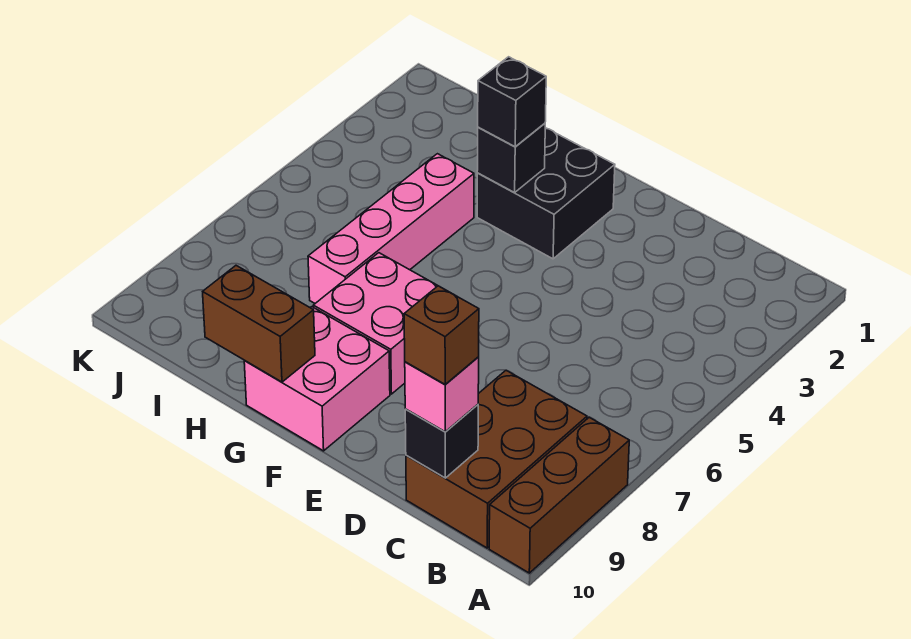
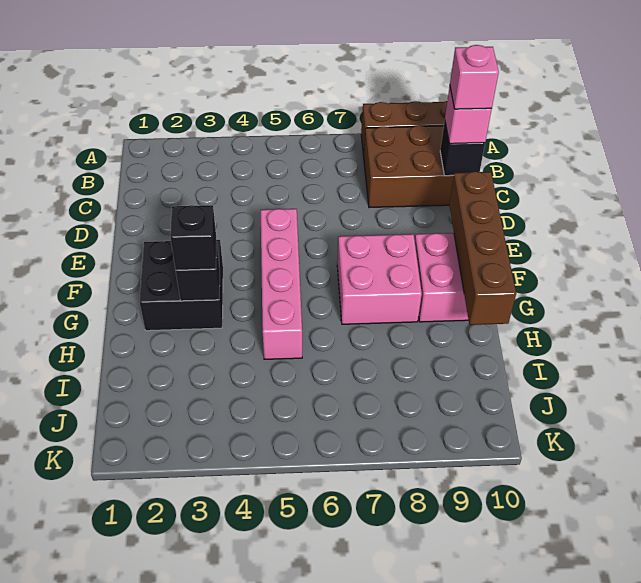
brown brick C10 level 4 -> pink brick C10 level 4
brown brick G10:H10 level 2 -> brown brick E10:H10 level 2
pink brick H4:H7 level 1 -> pink brick E5:H5 level 1

